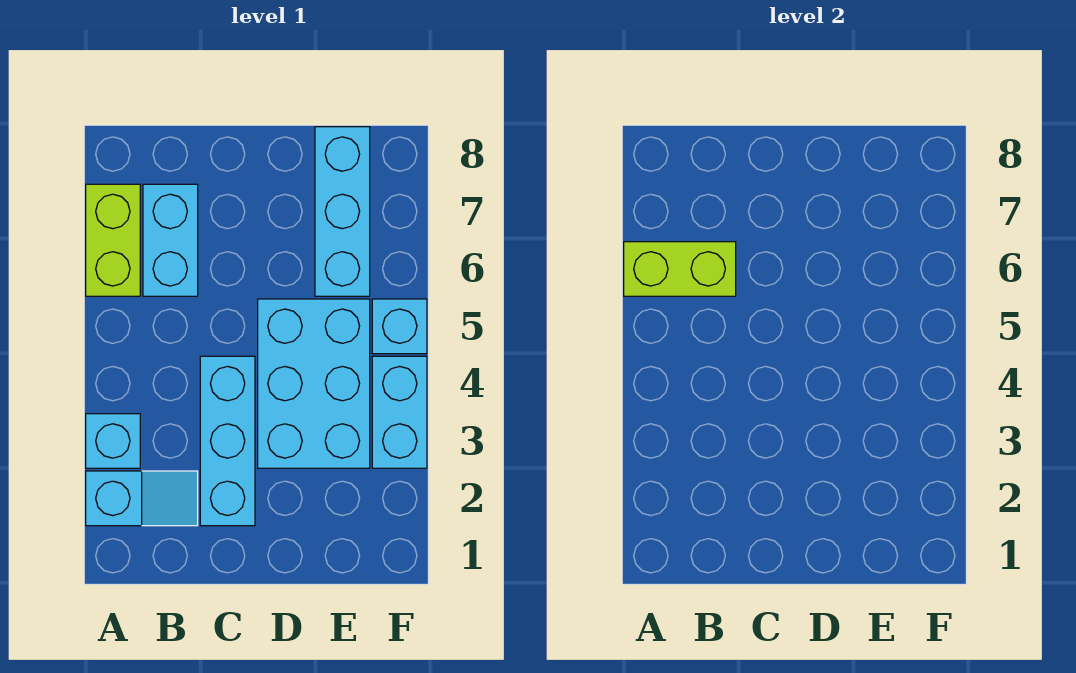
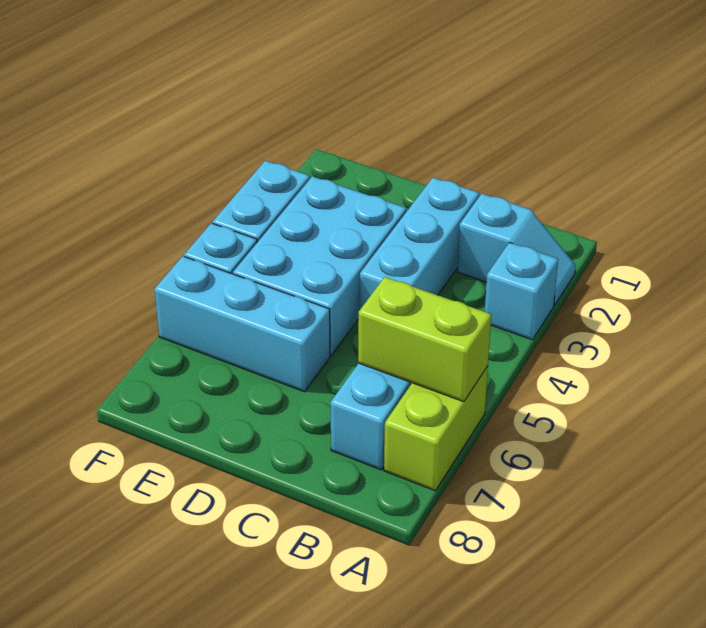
cyan slope A2:B2 level 1 top A -> cyan slope A2:B2 level 1 top B
cyan brick E6:E8 level 1 -> cyan brick D6:F6 level 1

